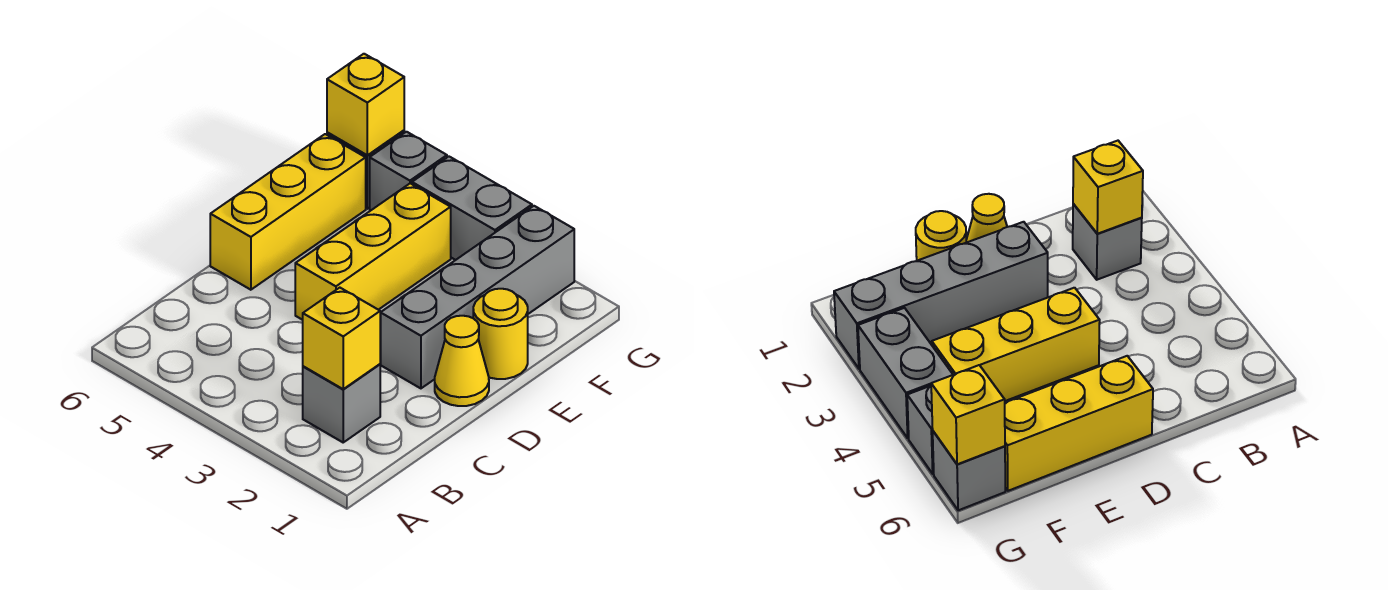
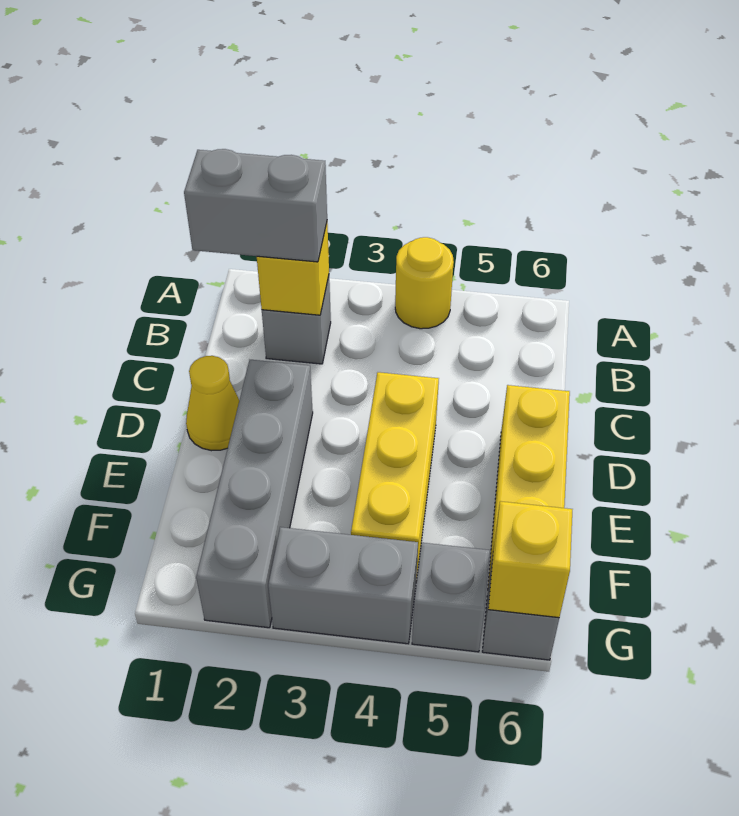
none -> grey brick B1:B2 level 3
yellow round brick E1 level 1 -> yellow round brick A4 level 1

